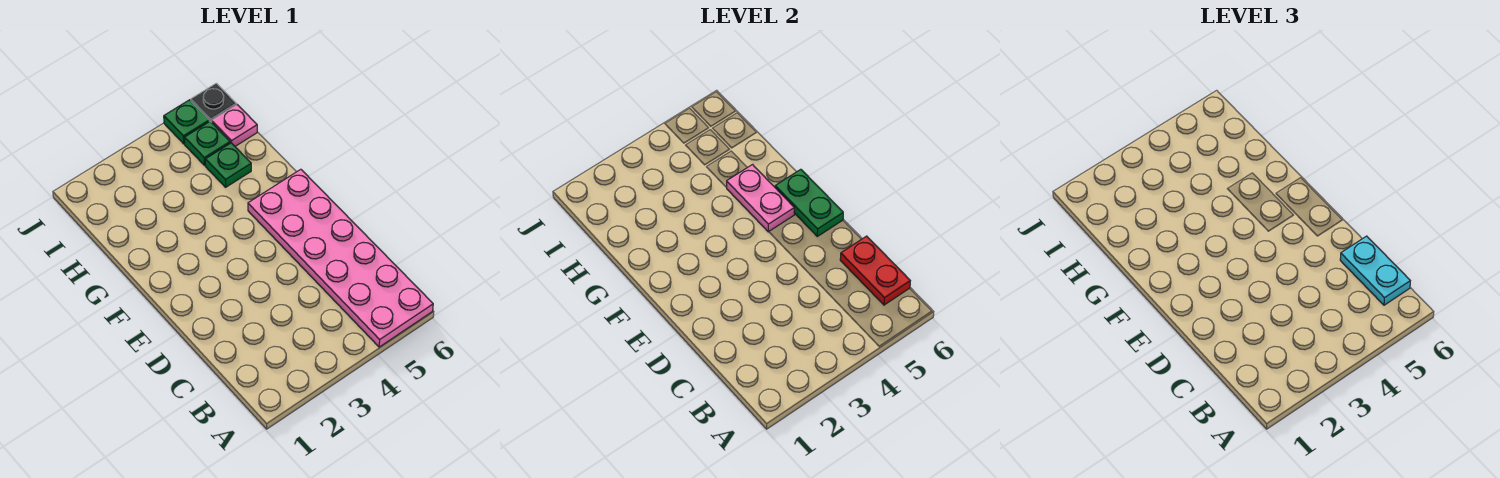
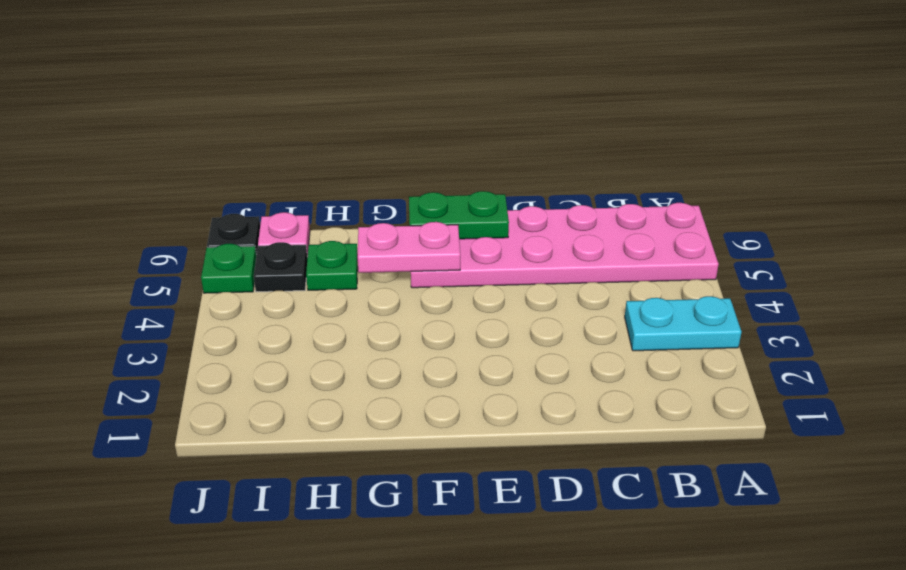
red plate B6:C6 level 2 -> none
cyan plate B6:C6 level 3 -> cyan plate A3:B3 level 1
green plate I5 level 1 -> black plate I5 level 1

